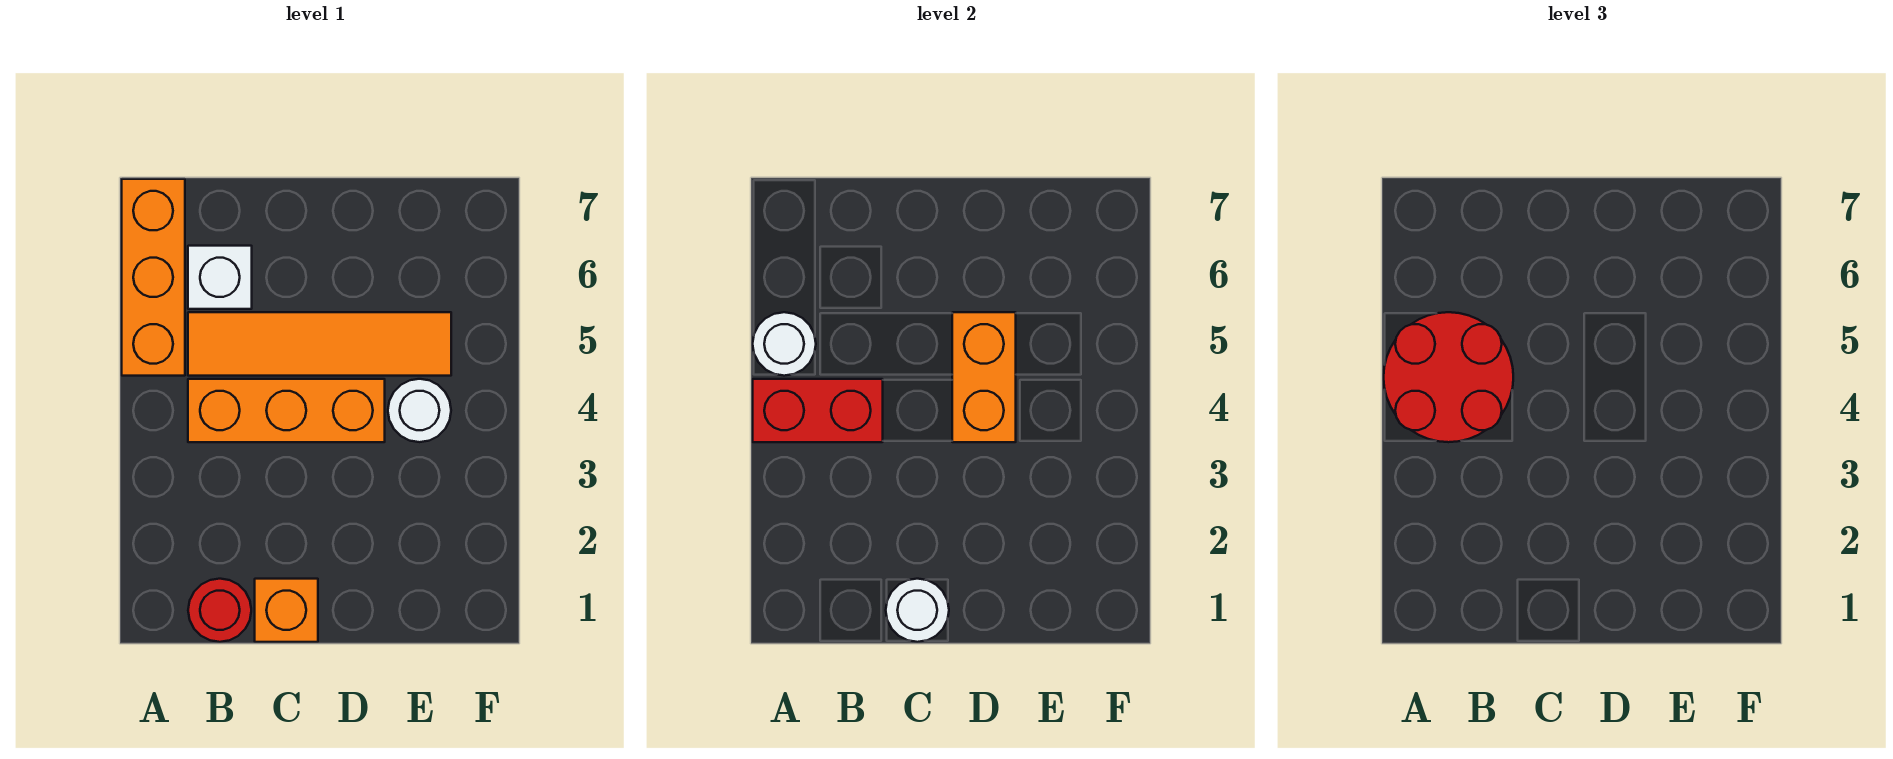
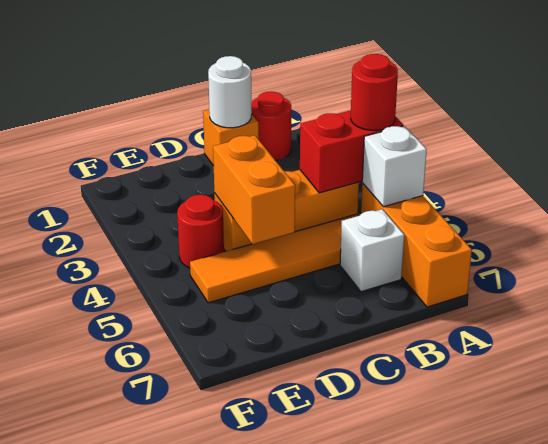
red round brick A4:B5 level 3 -> red round brick A4 level 3
white round brick A5 level 2 -> white brick A5 level 2
white round brick E4 level 1 -> red round brick E4 level 1

